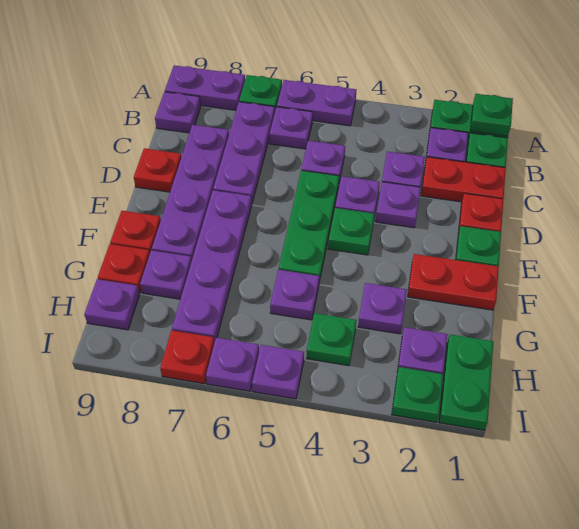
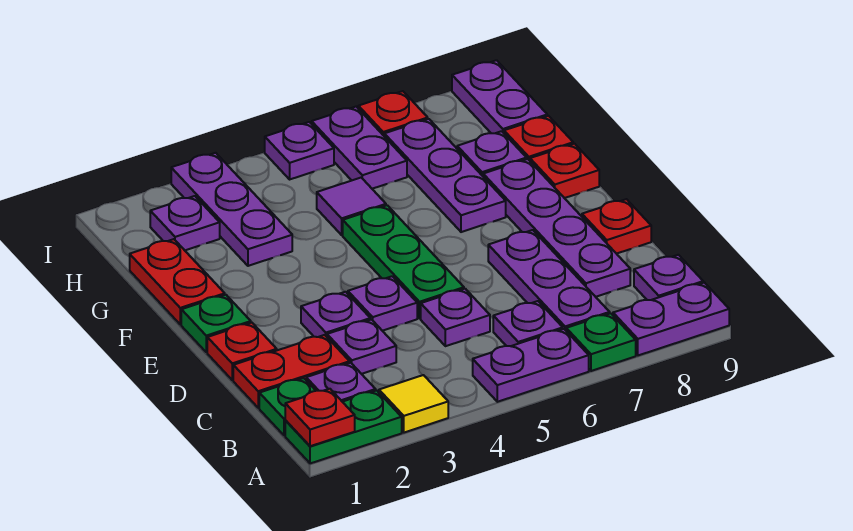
green plate A1 level 2 -> red plate A1 level 2
none -> yellow tile A3 level 1
green plate E4 level 1 -> none
purple plate E7:H7 level 1 -> purple plate F7:H7 level 1
red plate F1:F2 level 1 -> red plate F1:G1 level 1
purple plate G3 level 1 -> purple plate G3:I3 level 1
purple plate G5 level 1 -> purple tile G5 level 1
green plate H1:I1 level 1 -> none
green plate H4 level 1 -> none
purple plate H9 level 1 -> purple plate H9:I9 level 1
green plate I2 level 1 -> none
purple plate I6 level 1 -> purple plate H6:I6 level 1

